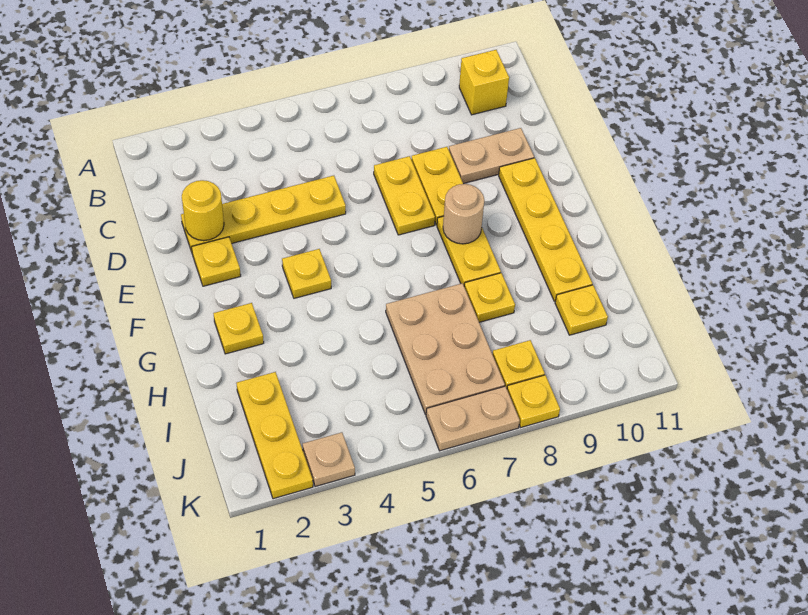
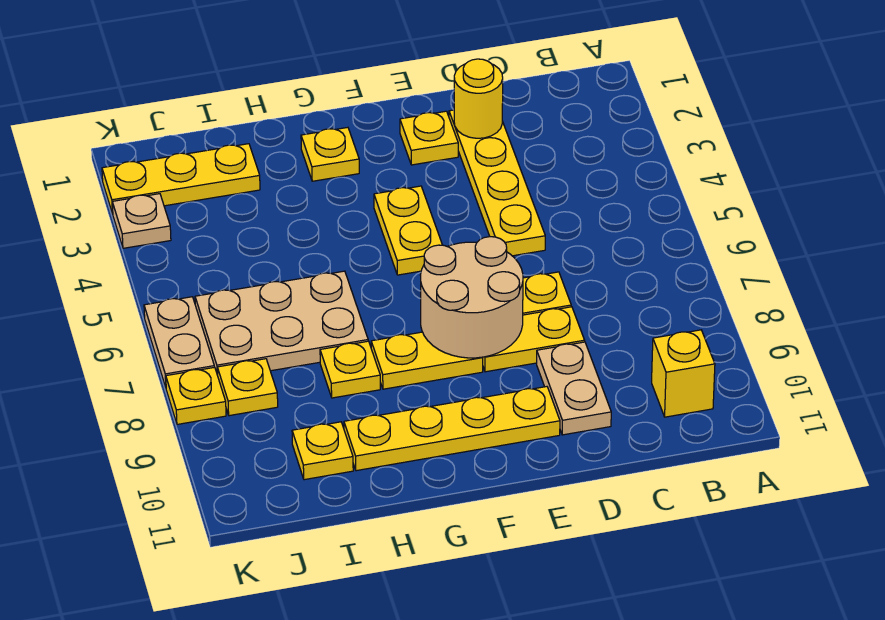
yellow plate F4 level 1 -> yellow plate F4:F5 level 1
tan round brick F8 level 2 -> tan round brick E7:F8 level 2

